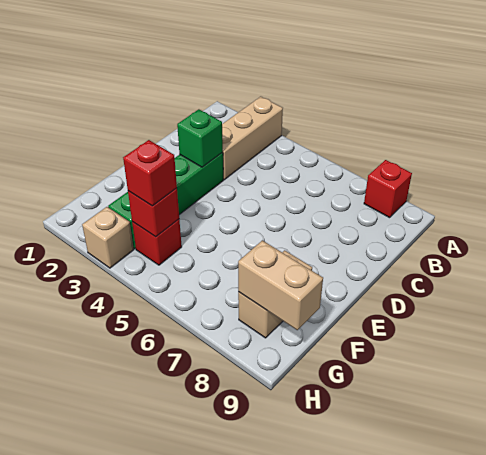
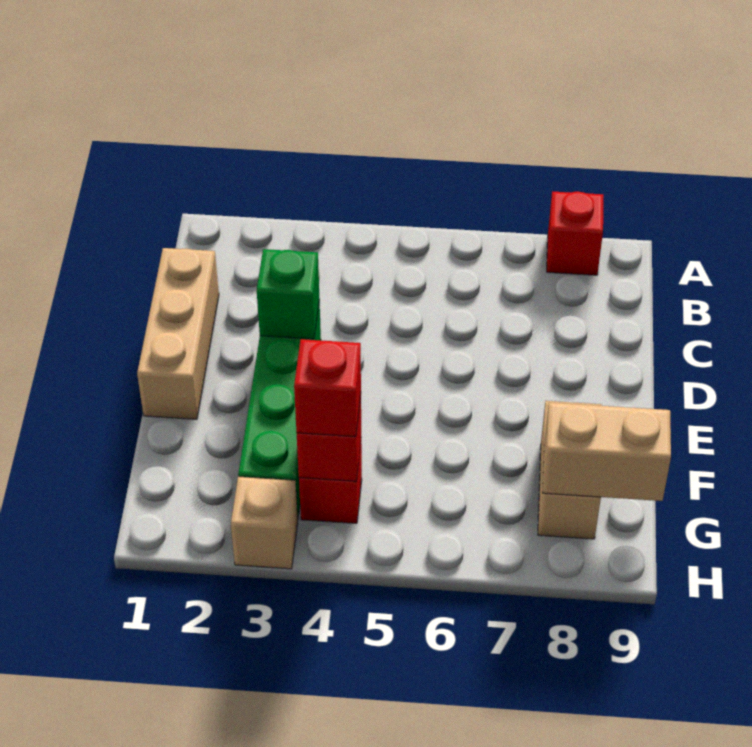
tan brick A3:C3 level 1 -> tan brick C1:E1 level 1

